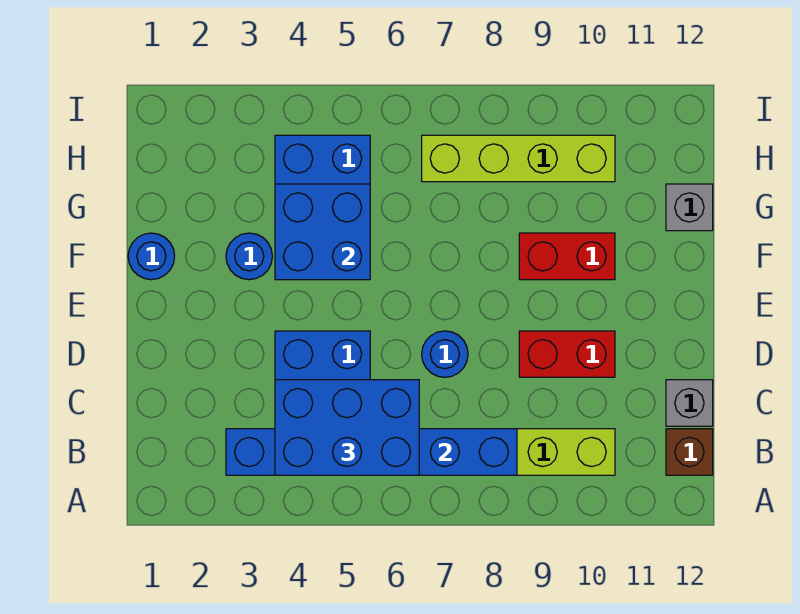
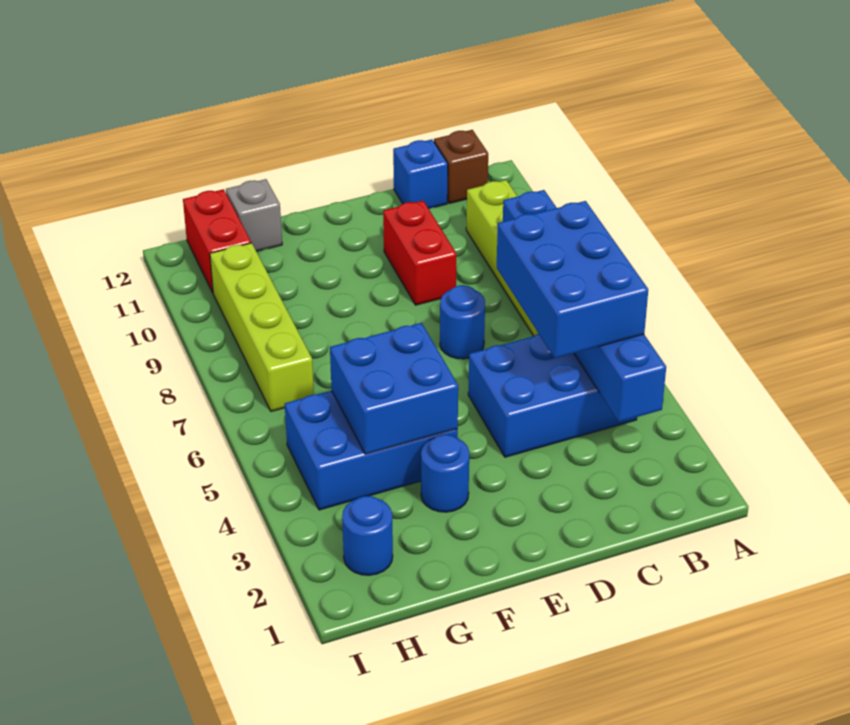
grey brick C12 level 1 -> blue brick C12 level 1
blue round brick F1 level 1 -> blue round brick H2 level 1
red brick F9:F10 level 1 -> red brick H11:H12 level 1

